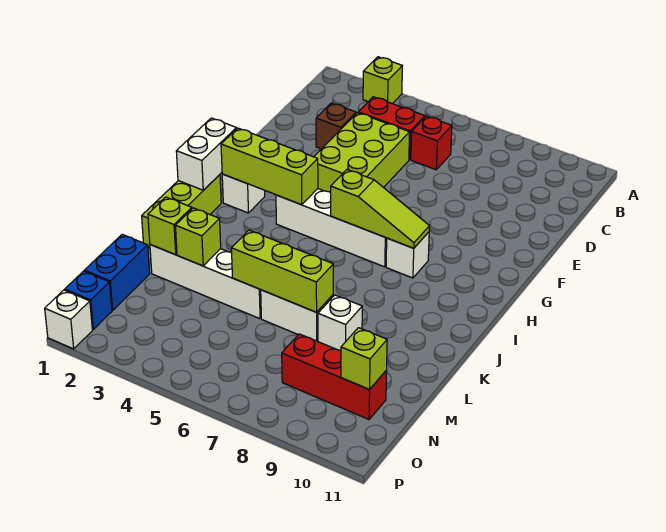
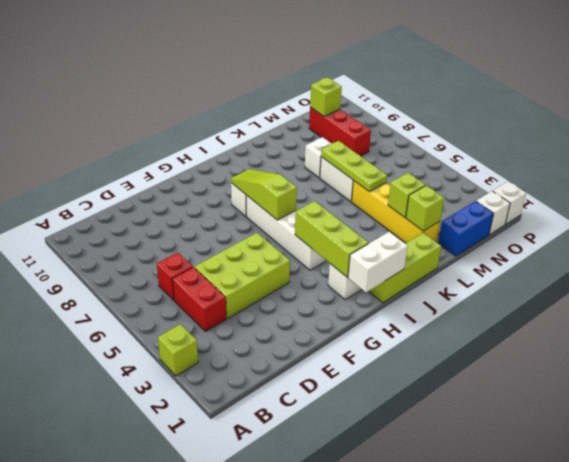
brown brick D3 level 1 -> none
white brick L2:L5 level 1 -> yellow brick L2:L5 level 1
lime brick L5:L7 level 2 -> lime plate L5:L7 level 2
blue brick O1 level 1 -> white brick O1 level 1

